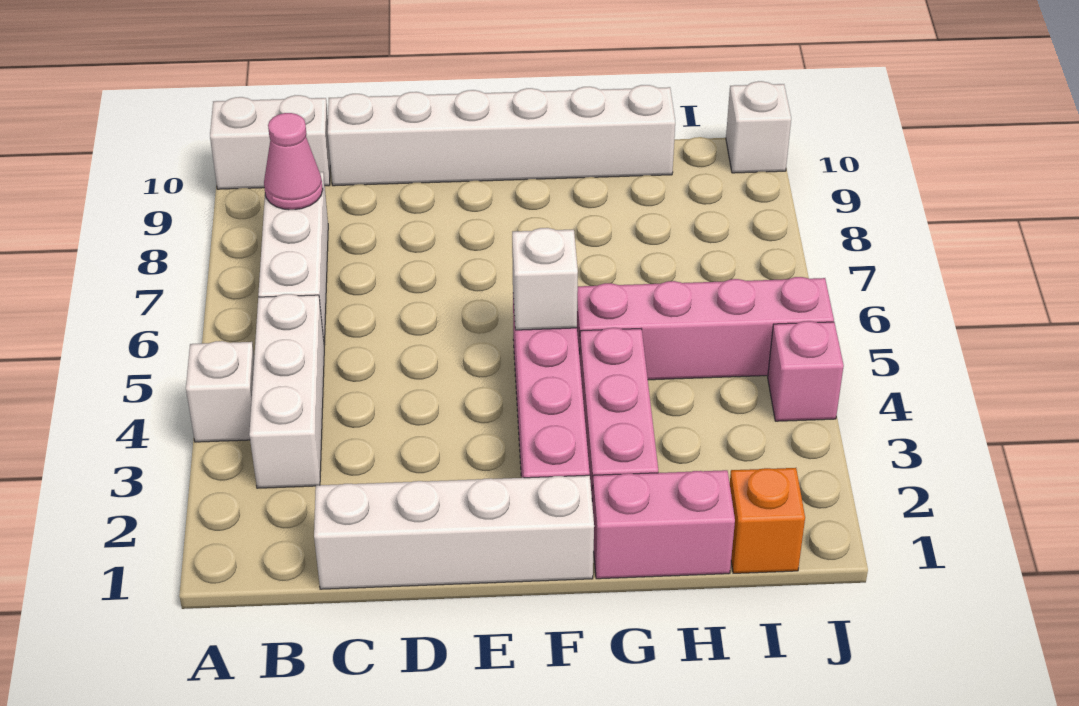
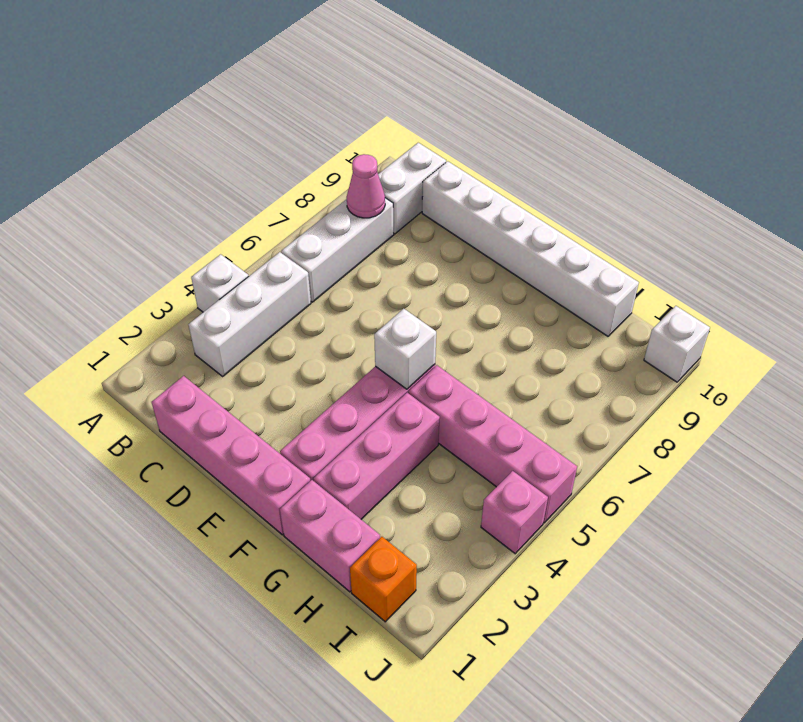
white brick A10:B10 level 1 -> white brick B9:B10 level 1
white brick C1:F1 level 1 -> pink brick C1:F1 level 1

